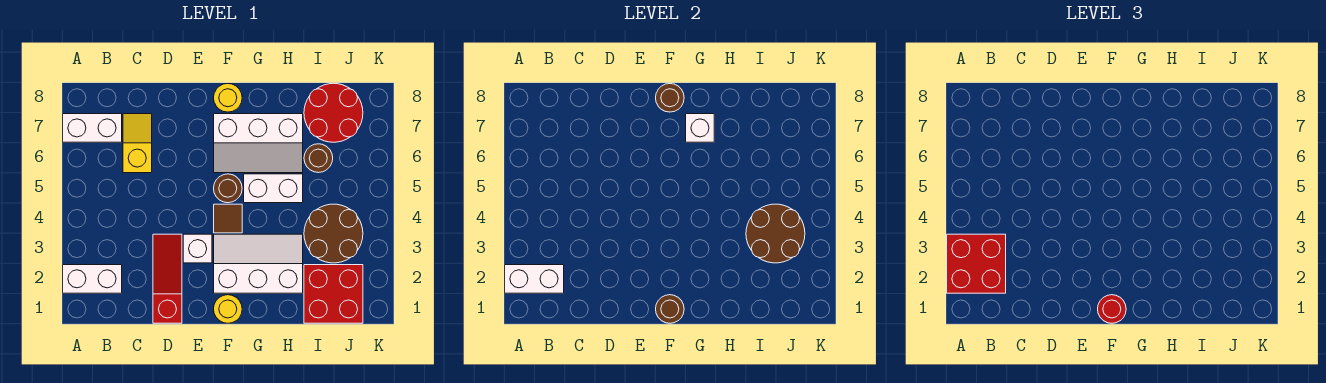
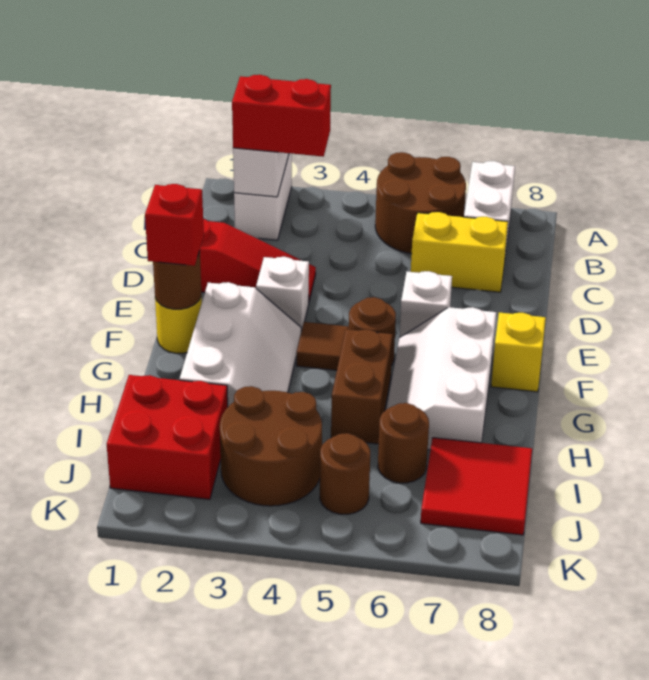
red brick A2:B3 level 3 -> red brick B2:B3 level 3
yellow slope C6:C7 level 1 top 6 -> yellow brick C6:C7 level 1
red round brick F1 level 3 -> red brick F1 level 3
yellow round brick F8 level 1 -> yellow brick F8 level 1
brown round brick F8 level 2 -> brown round brick J5 level 1
white brick G5:H5 level 1 -> brown brick G5:H5 level 1
white brick G7 level 2 -> white brick E6 level 1
brown round brick I3:J4 level 2 -> brown round brick A5:B6 level 1
red round brick I7:J8 level 1 -> red tile I7:J8 level 1

